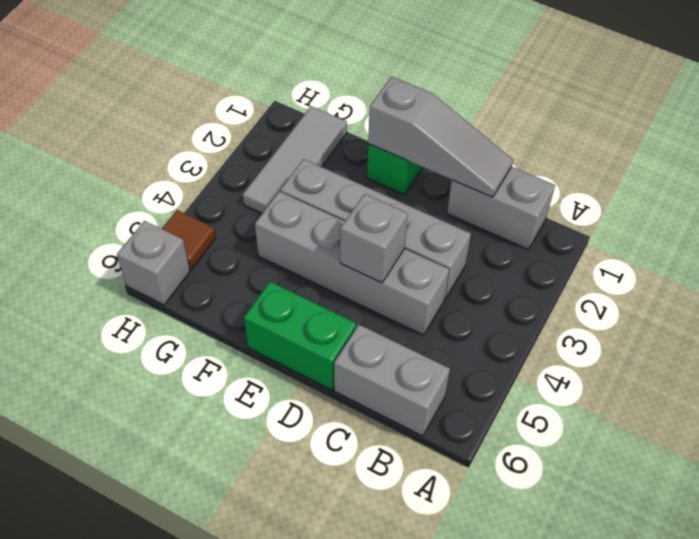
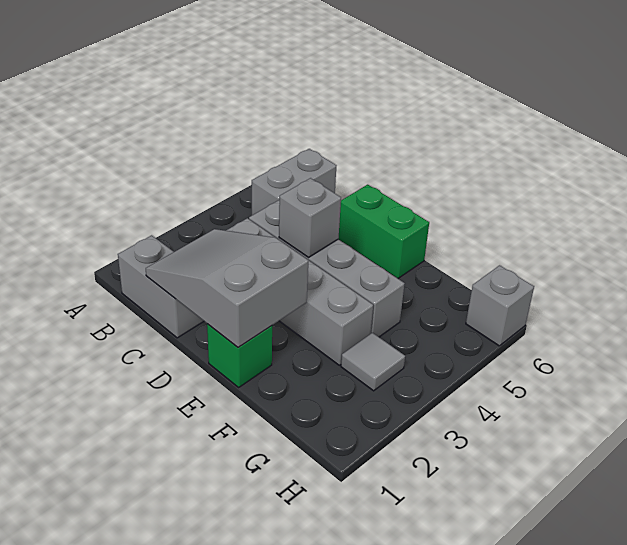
grey brick B6:C6 level 1 -> grey brick B5:B6 level 1
grey slope C1:E1 level 2 top E -> grey slope C1:E2 level 2 top E
grey tile G1:G3 level 1 -> grey tile G3 level 1
brown tile H5 level 1 -> none

